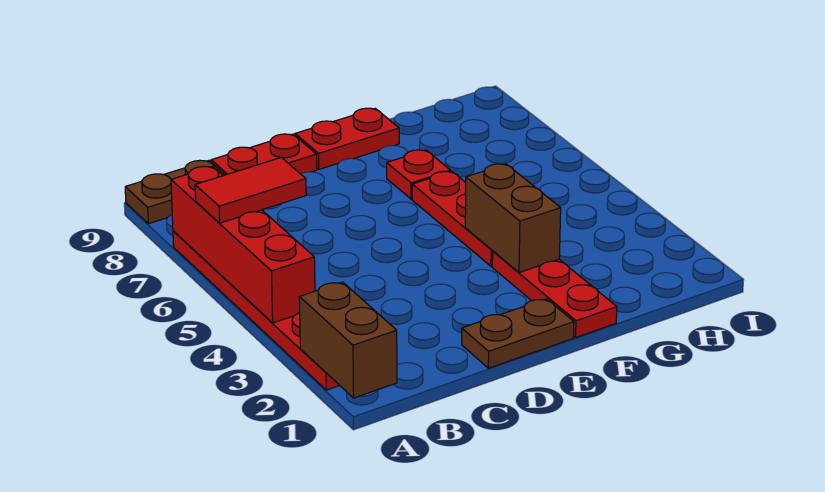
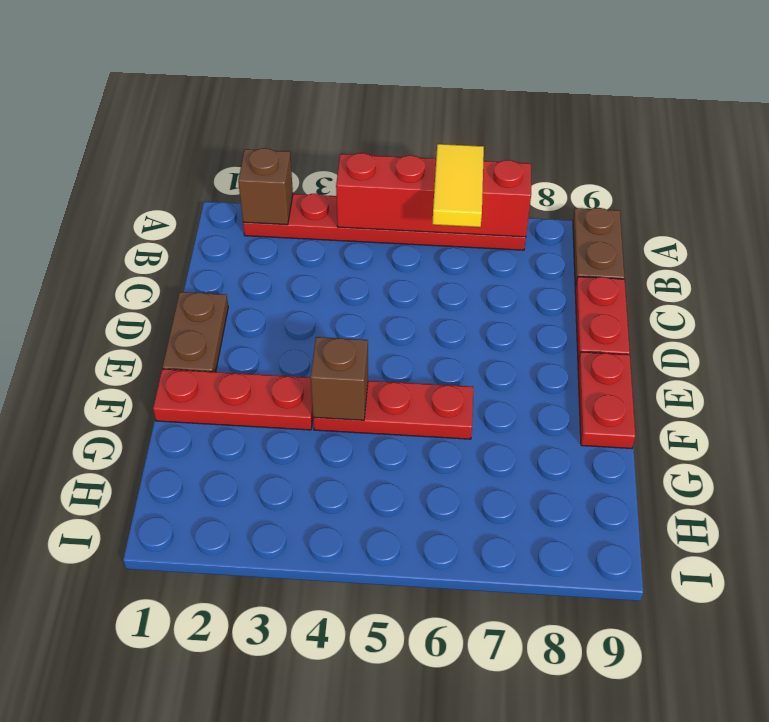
brown brick A1:A2 level 2 -> brown brick A2 level 2
red tile A6:B6 level 3 -> yellow tile A6:B6 level 3
brown brick F3:F4 level 2 -> brown brick F4 level 2
red plate F7 level 1 -> none

